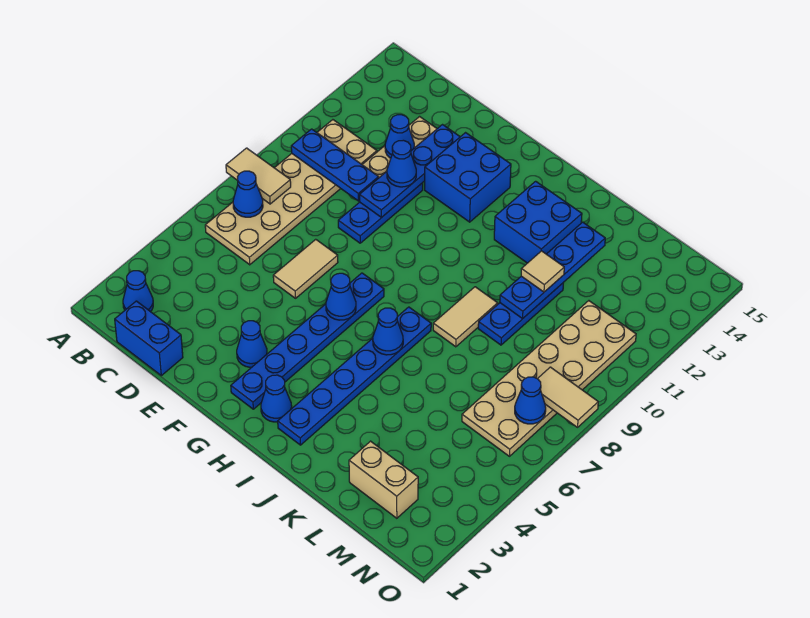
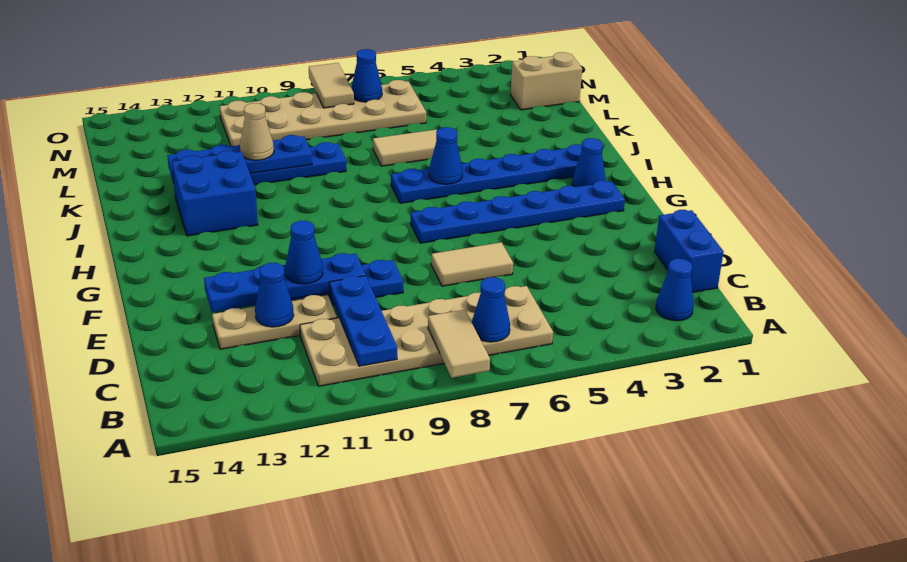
blue cone F3 level 1 -> none
blue brick F12:G13 level 1 -> none
blue cone G6 level 2 -> none
tan tile J8:J9 level 1 -> tan tile K6:K7 level 1
tan tile K11 level 3 -> tan cone K11 level 3
tan brick L2:M2 level 1 -> tan brick M1:M2 level 1

